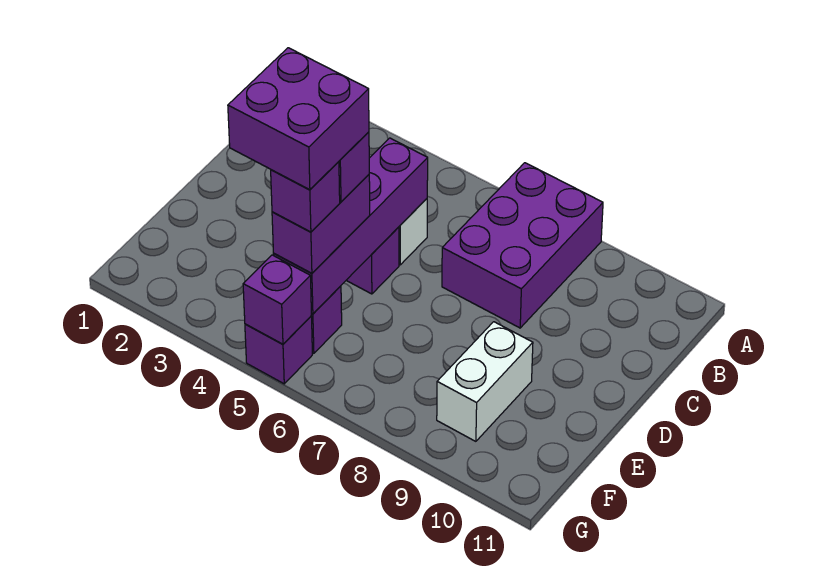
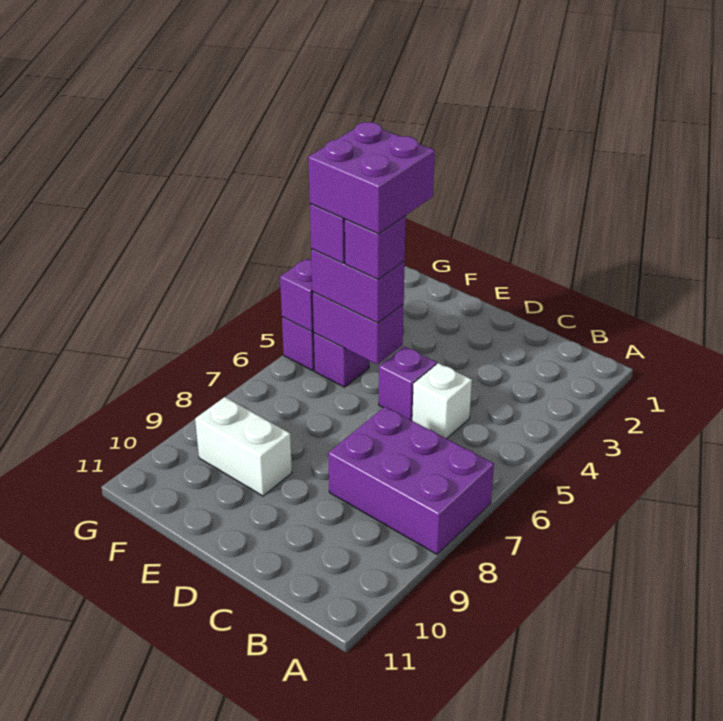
purple brick C5:F5 level 2 -> purple brick E5:F5 level 2

